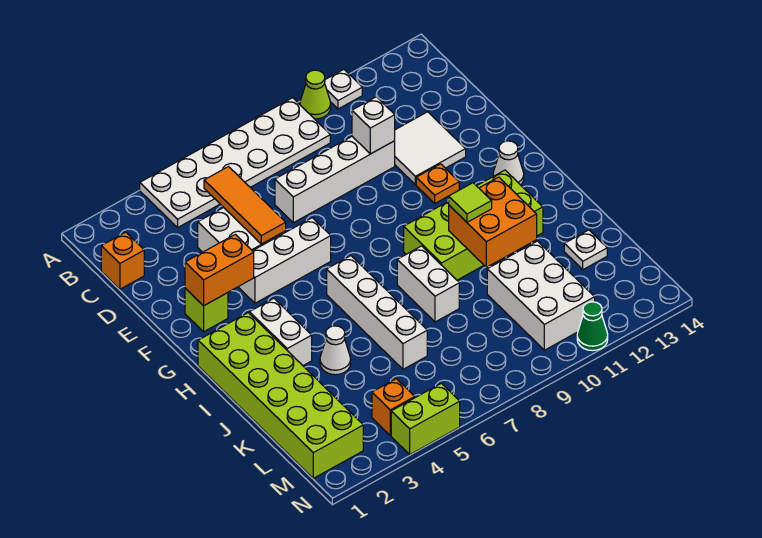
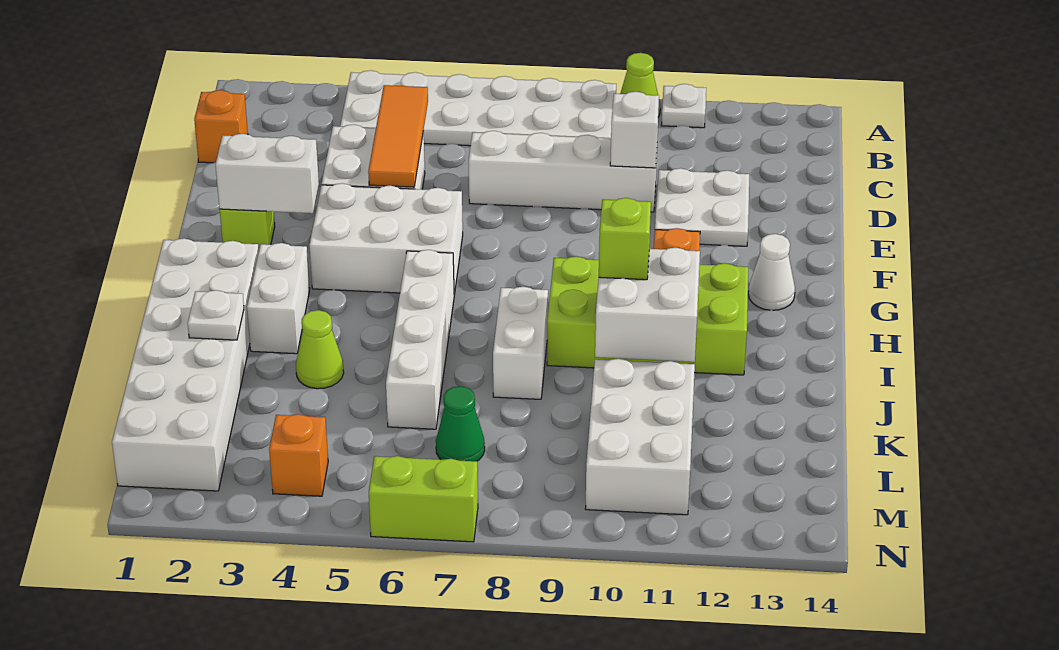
white tile D11:E12 level 1 -> white plate D11:E12 level 1
orange brick F2:F3 level 2 -> white brick F2:F3 level 2
white brick F4:F6 level 1 -> white brick F4:G6 level 1
lime brick H1:M2 level 1 -> white brick H1:M2 level 1
orange brick I10:J11 level 2 -> white brick I10:J11 level 2
lime tile I10 level 3 -> lime brick I10 level 3
white cone J4 level 1 -> lime cone J4 level 1
white plate K13 level 1 -> white plate J2 level 2
lime brick N4:N5 level 1 -> lime brick N6:N7 level 1
green cone N11 level 1 -> green cone L7 level 1

